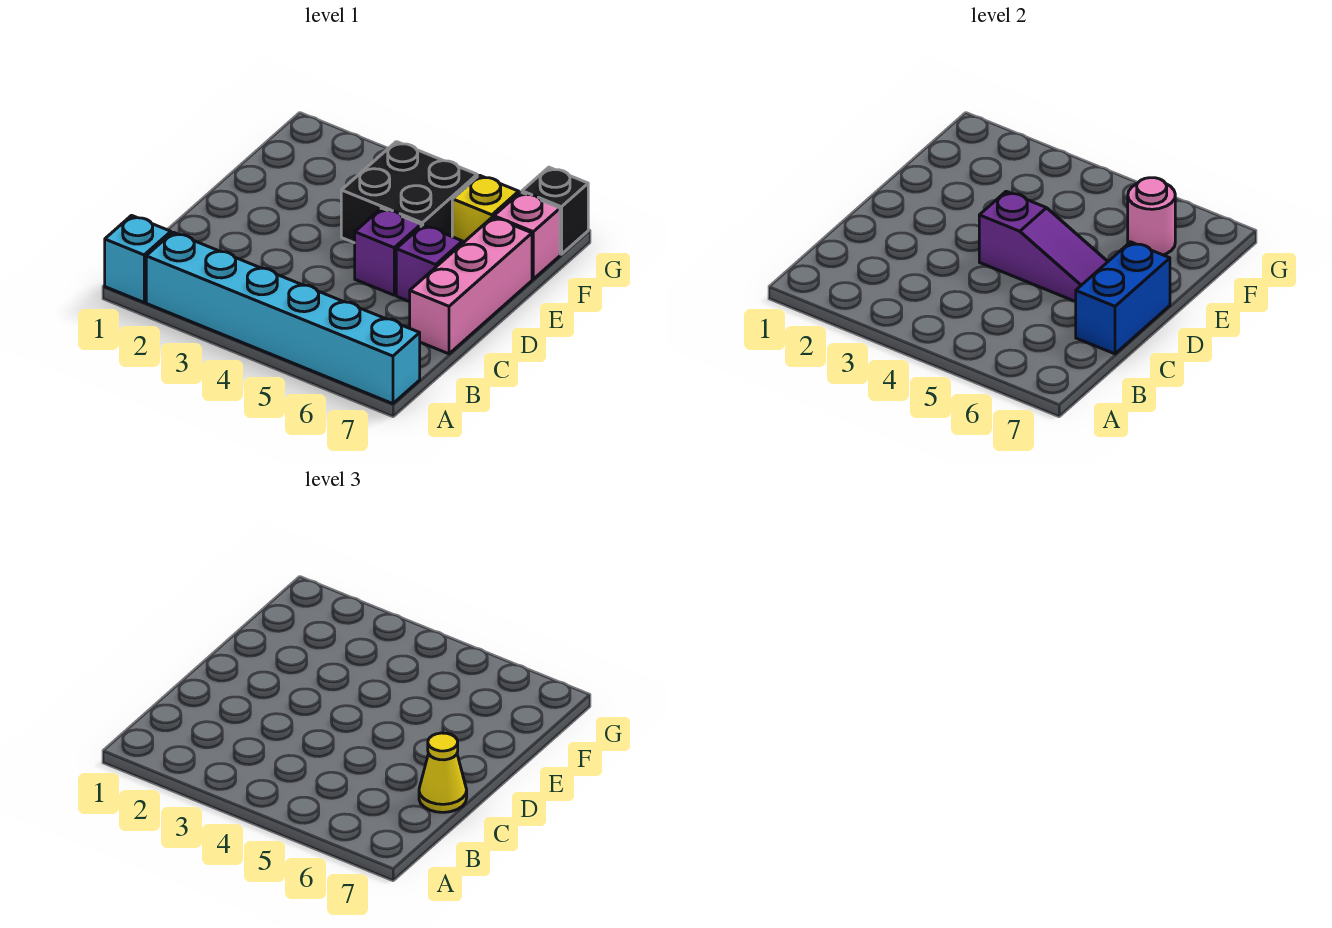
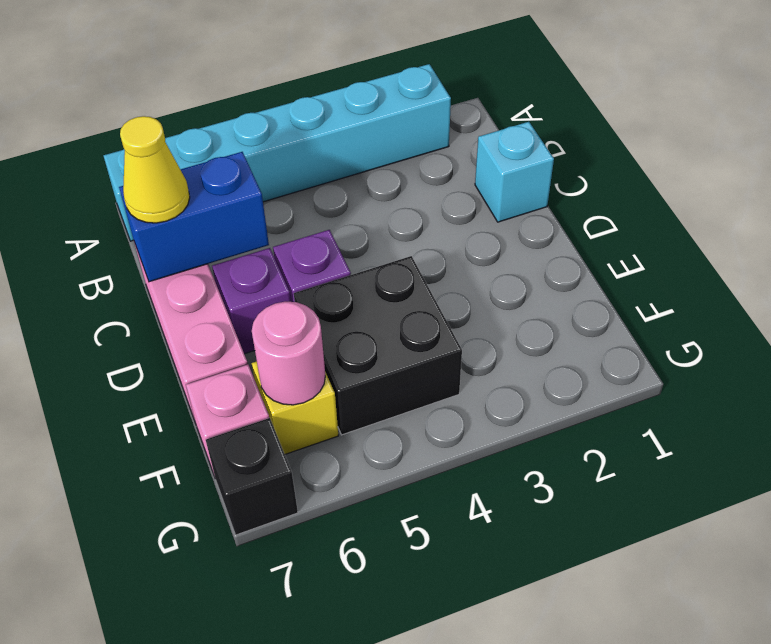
cyan brick A1 level 1 -> cyan brick C1 level 1
blue brick C7:D7 level 2 -> blue brick C6:C7 level 2
purple slope D4:D6 level 2 top 4 -> none

